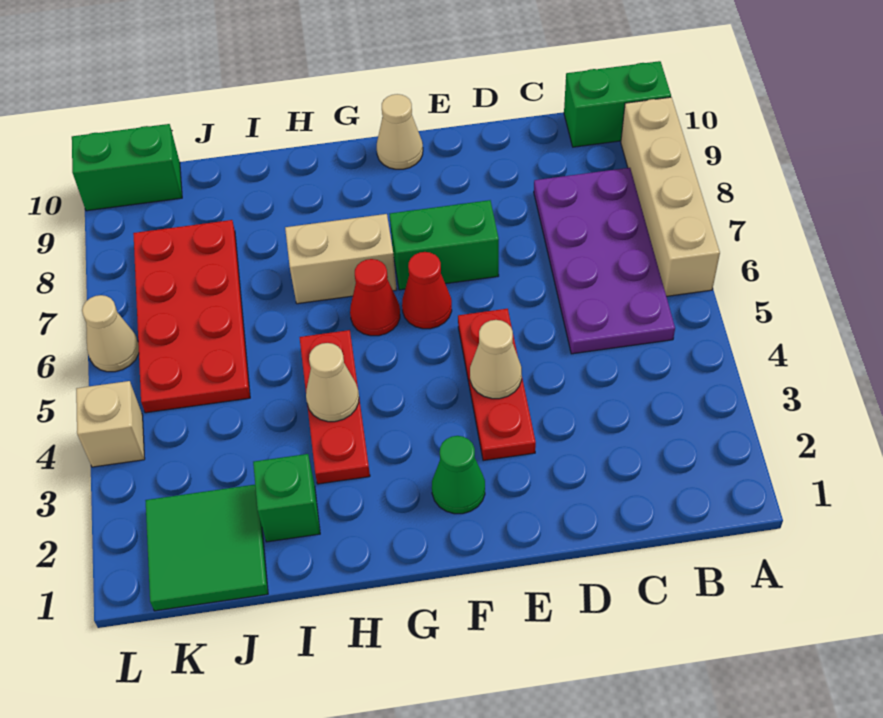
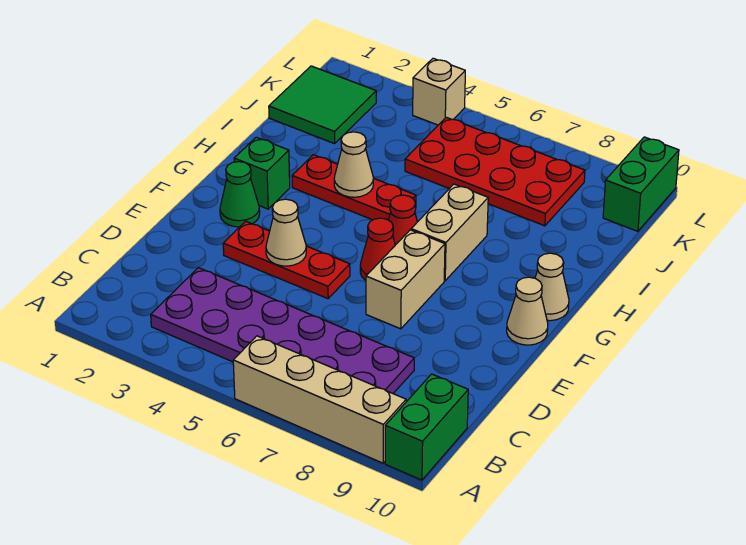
purple plate B5:C8 level 1 -> purple plate B3:C8 level 1
green brick E7:F7 level 1 -> tan brick E7:F7 level 1
green brick I2 level 1 -> green brick G2 level 1
tan cone L6 level 1 -> tan cone G10 level 1

